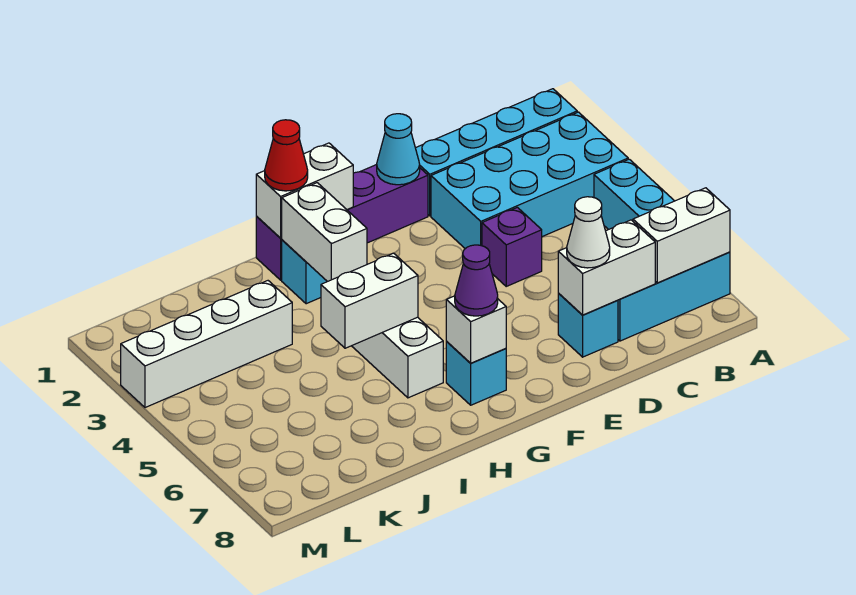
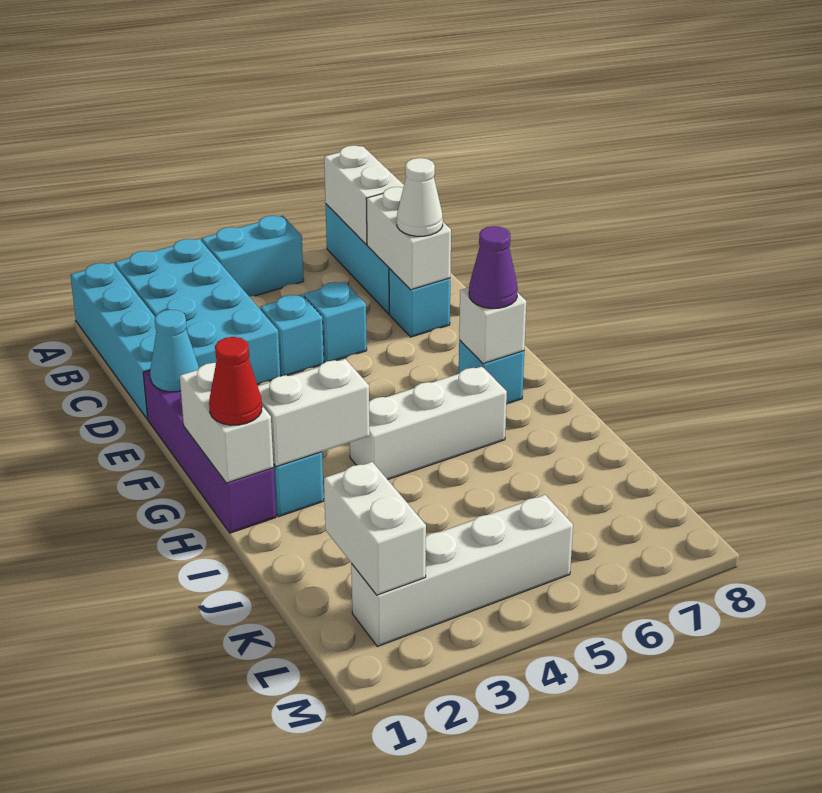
purple brick D4 level 1 -> cyan brick D4 level 1
none -> cyan brick D5 level 1
white brick H5:I5 level 2 -> white brick K2:L2 level 2
white brick J3:M3 level 1 -> white brick L2:L5 level 1

